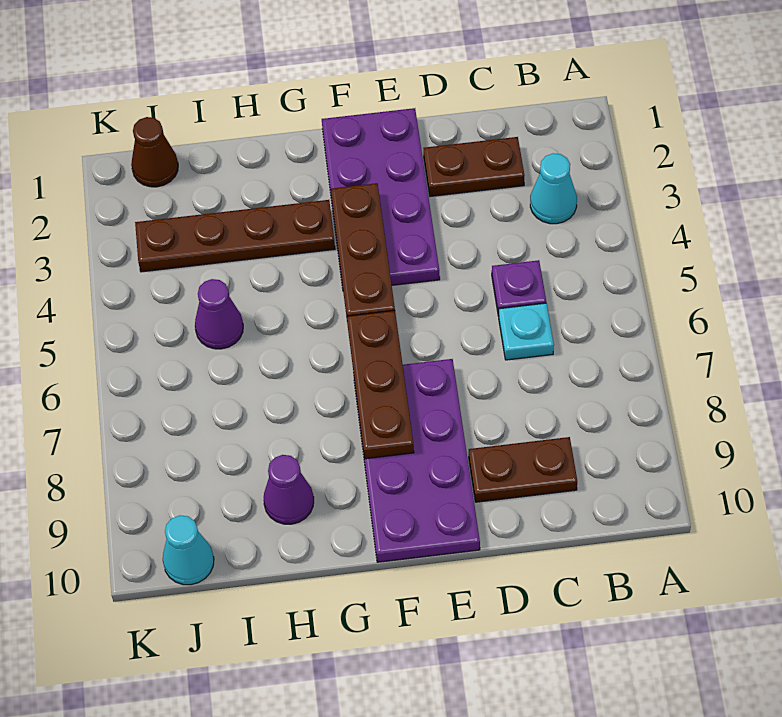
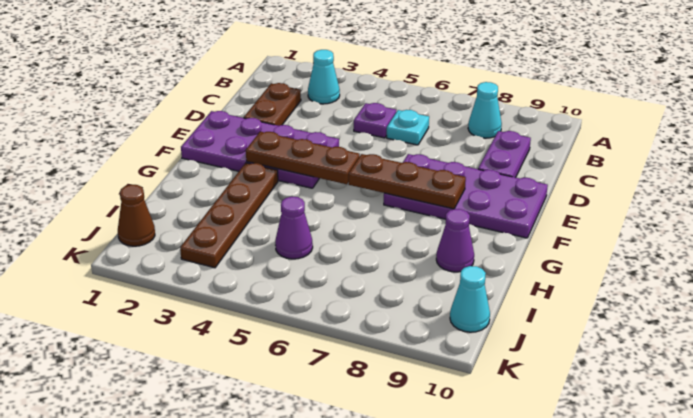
none -> cyan cone B8 level 1
brown plate C9:D9 level 1 -> purple plate C9:D9 level 1

